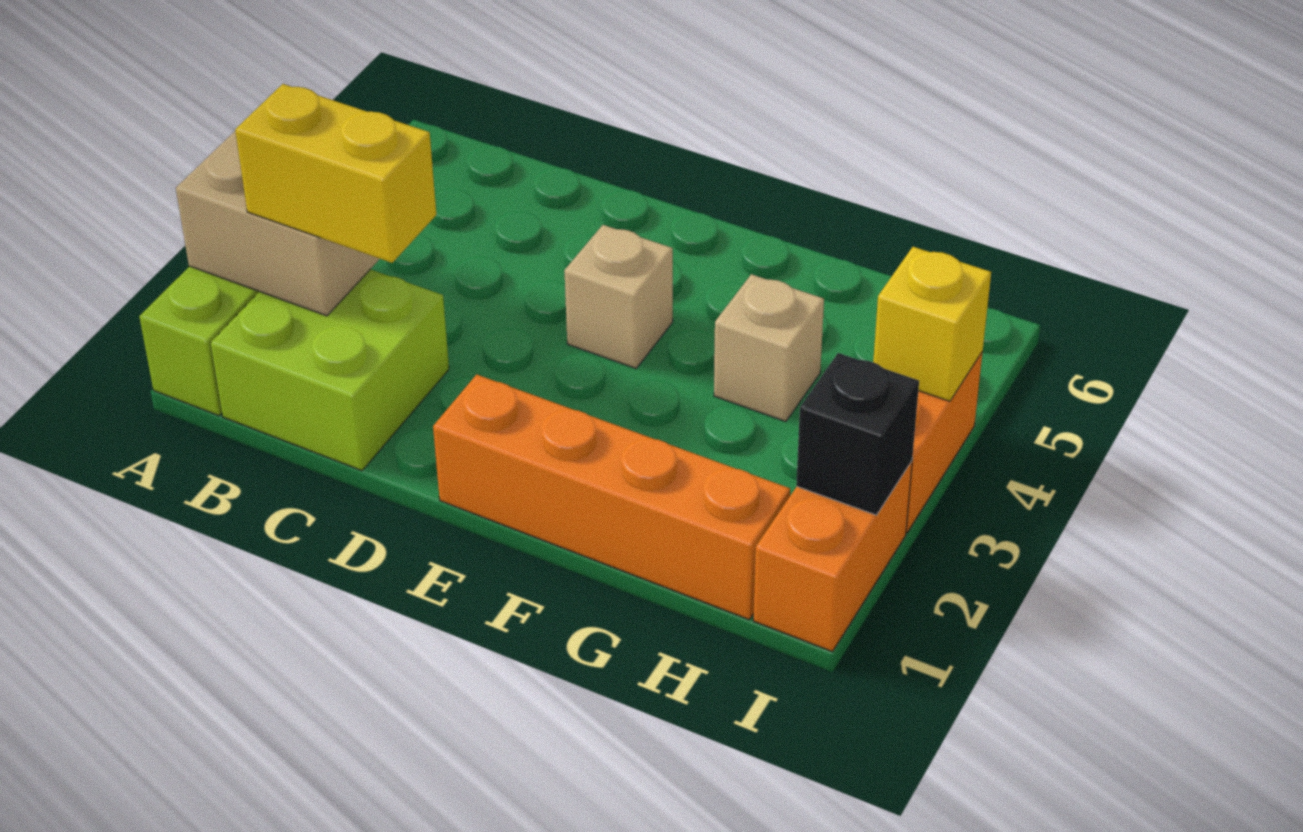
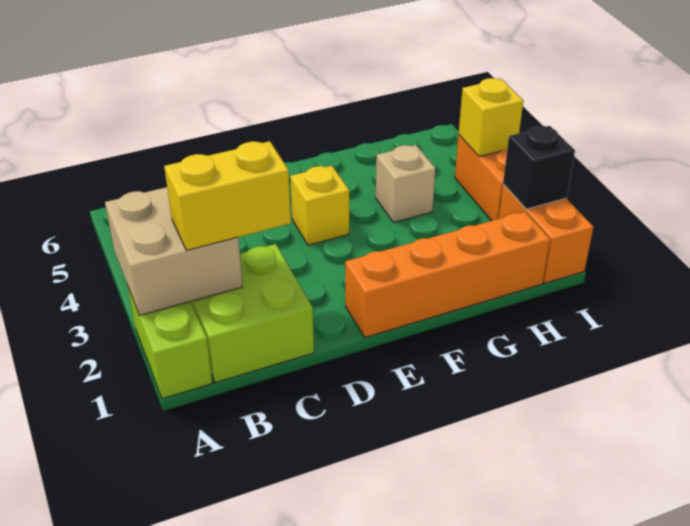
tan brick E4 level 1 -> yellow brick E4 level 1

